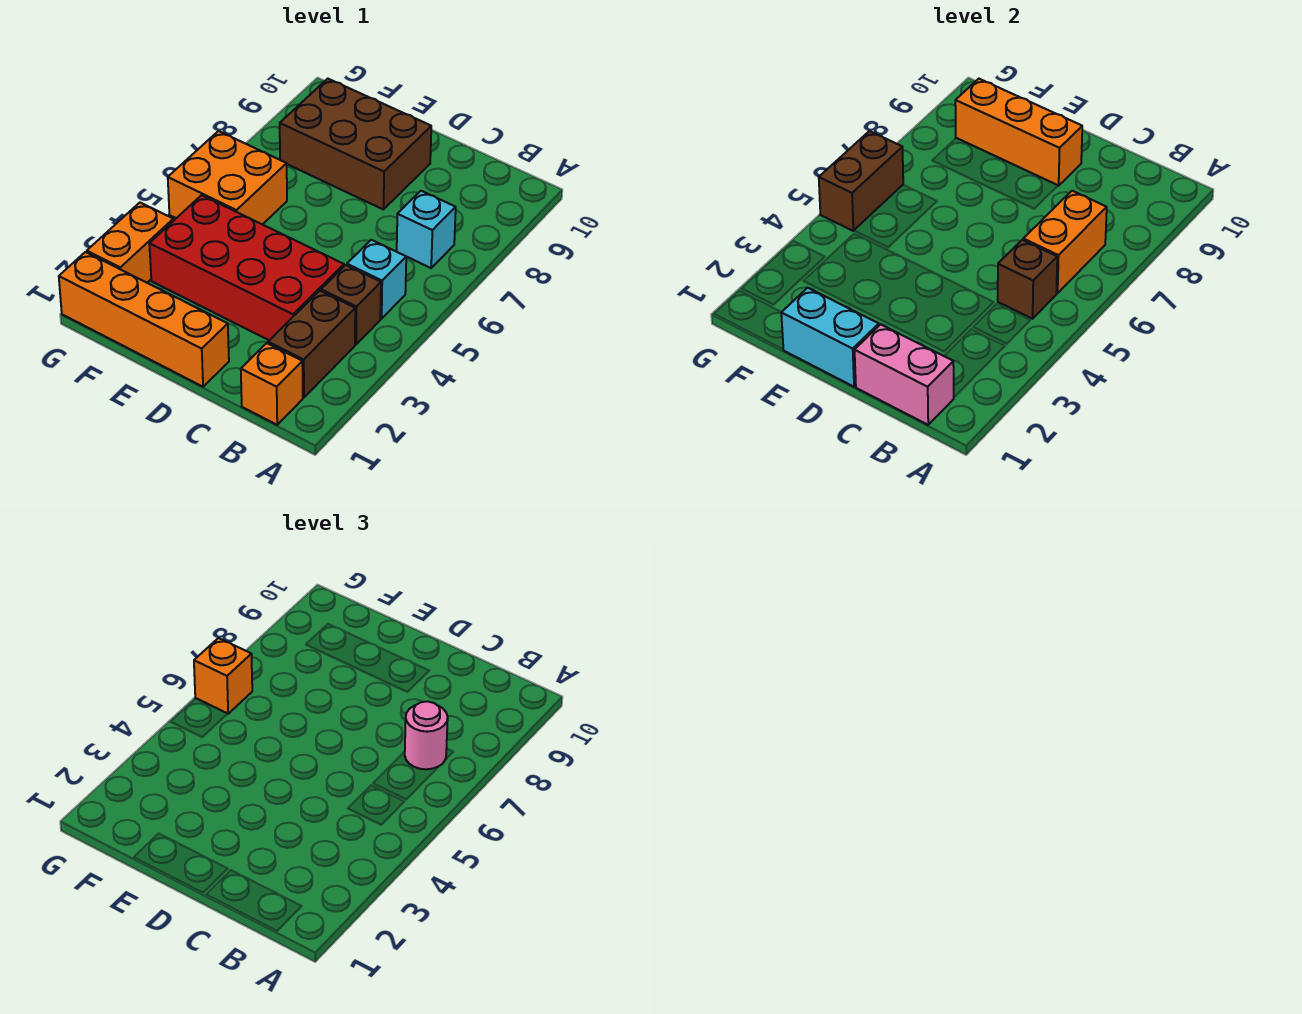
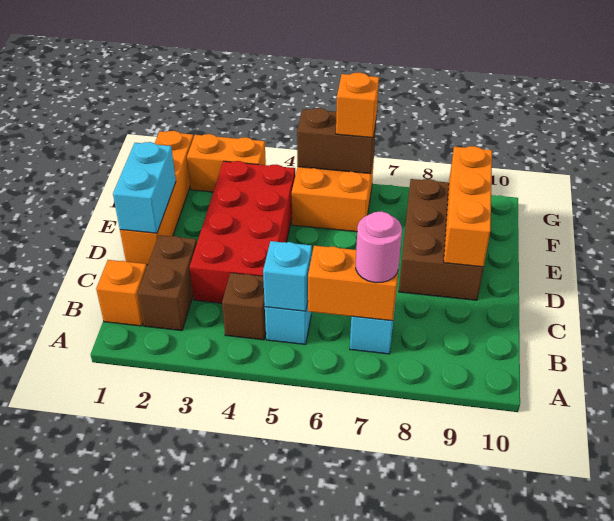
pink brick B1:C1 level 2 -> none
brown brick B2:B3 level 1 -> brown brick B2:C2 level 1
brown brick B5 level 2 -> cyan brick B5 level 2

